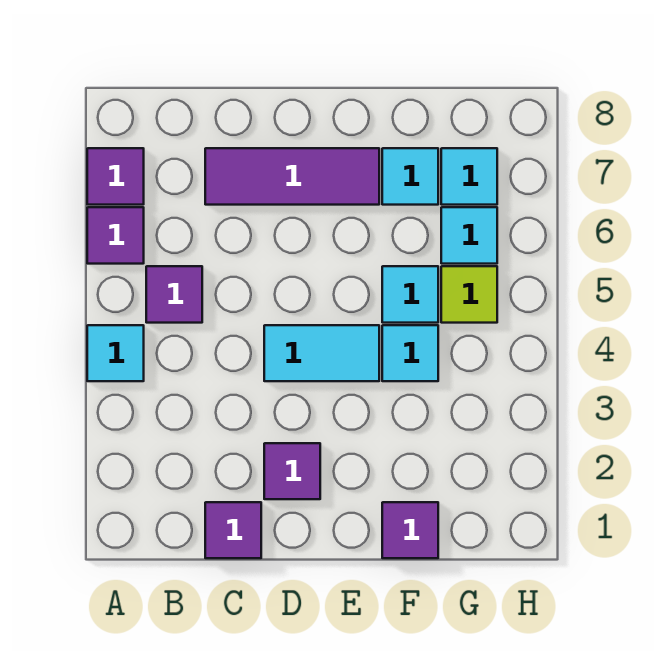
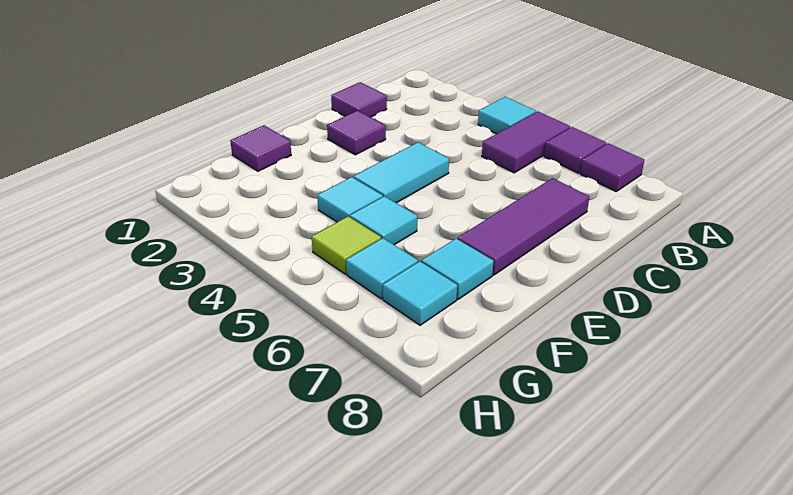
purple tile B5 level 1 -> purple tile A5:B5 level 1

